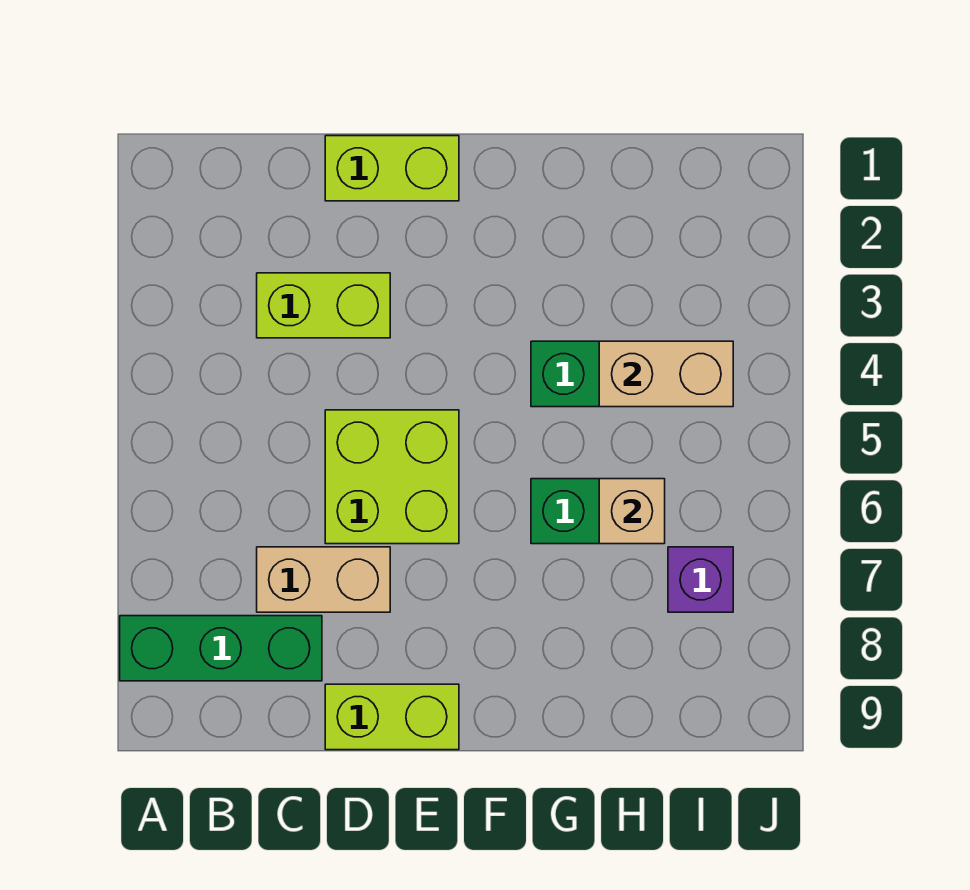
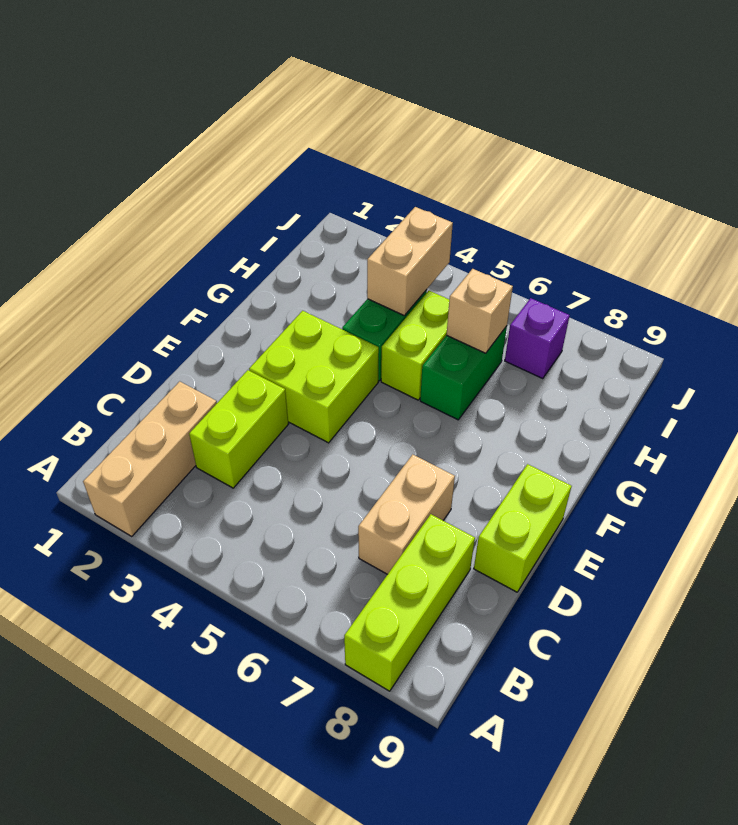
none -> tan brick A2:C2 level 1
green brick A8:C8 level 1 -> lime brick A8:C8 level 1
lime brick D1:E1 level 1 -> lime brick G5:H5 level 1
lime brick D5:E6 level 1 -> lime brick E3:F4 level 1

